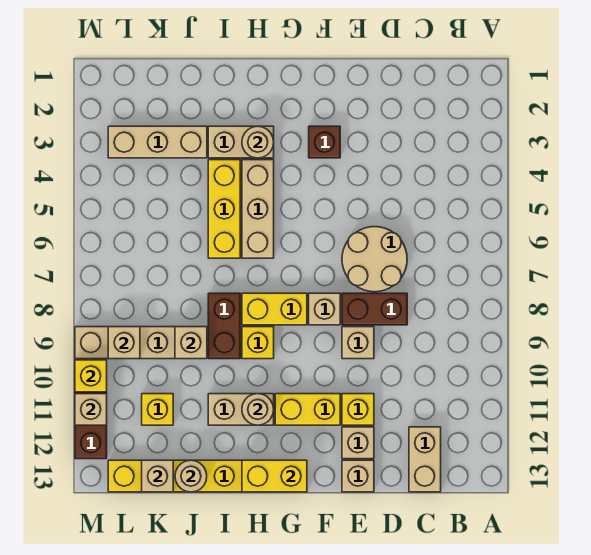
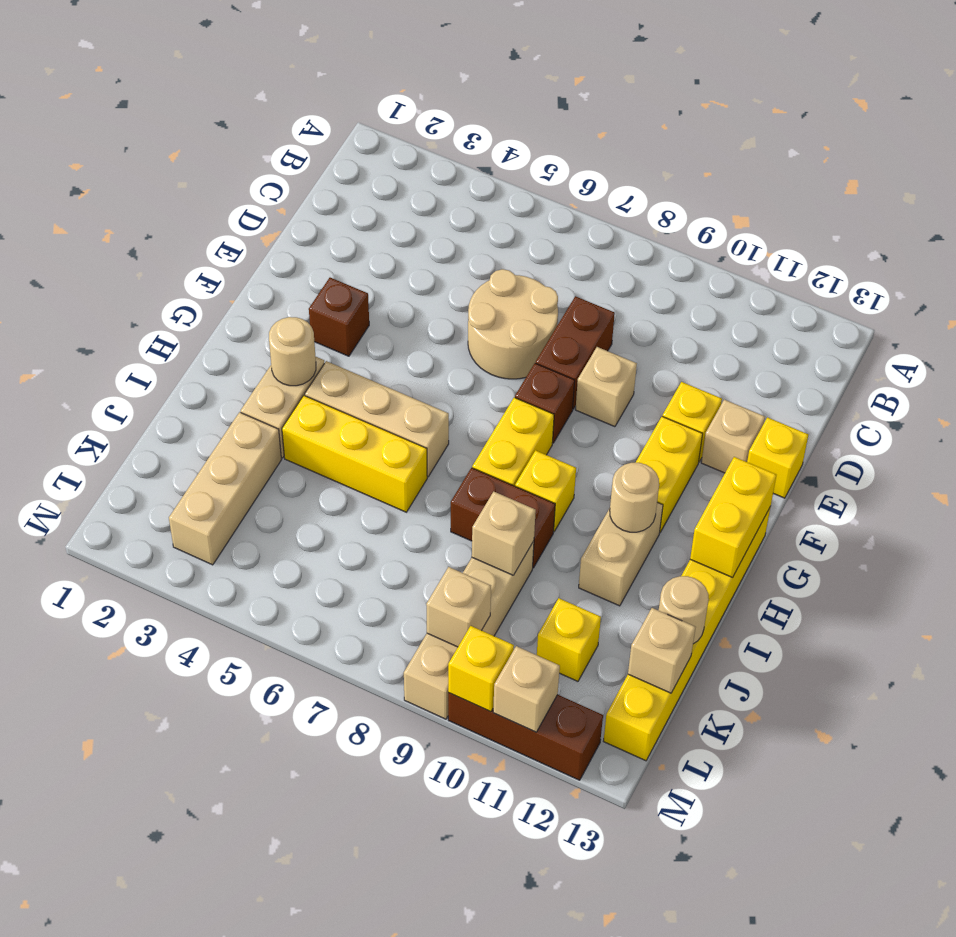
tan brick C12:C13 level 1 -> none
tan brick E13 level 1 -> yellow brick E13 level 1
tan brick F8 level 1 -> brown brick F8 level 1

